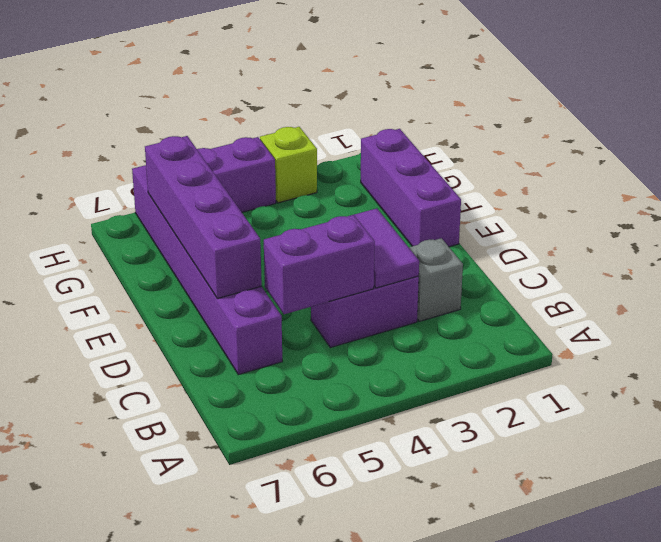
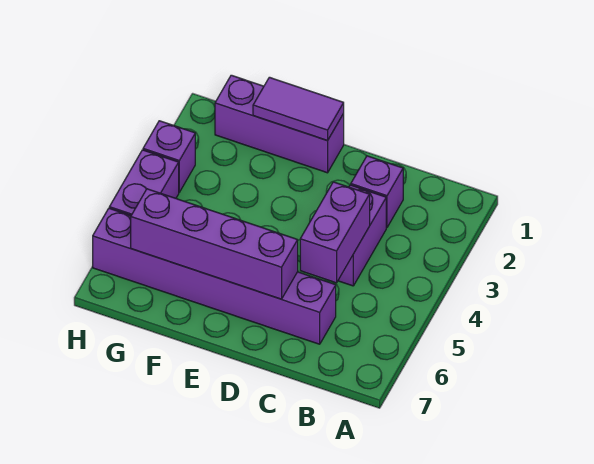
grey brick C2 level 1 -> purple brick C2 level 1
purple tile C3:D3 level 2 -> purple tile E1:F1 level 2
lime brick H3 level 1 -> purple brick H3 level 1

